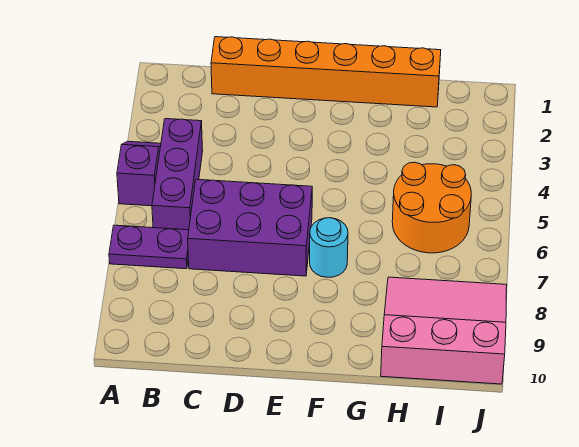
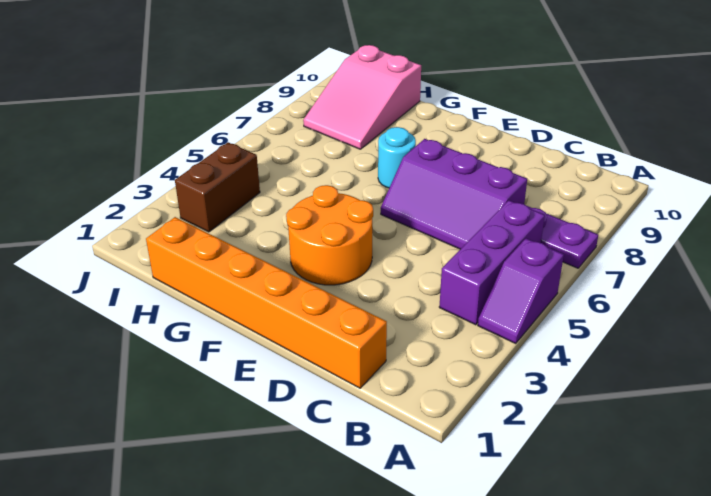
purple brick C6:E7 level 1 -> purple slope C6:E7 level 1 top 7
orange round brick H5:I6 level 1 -> orange round brick E3:F4 level 1
pink slope H8:J10 level 1 top 10 -> pink slope H8:I10 level 1 top 10
none -> brown brick I3:I4 level 1

